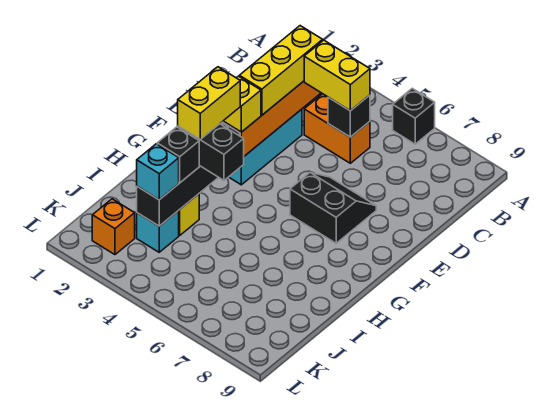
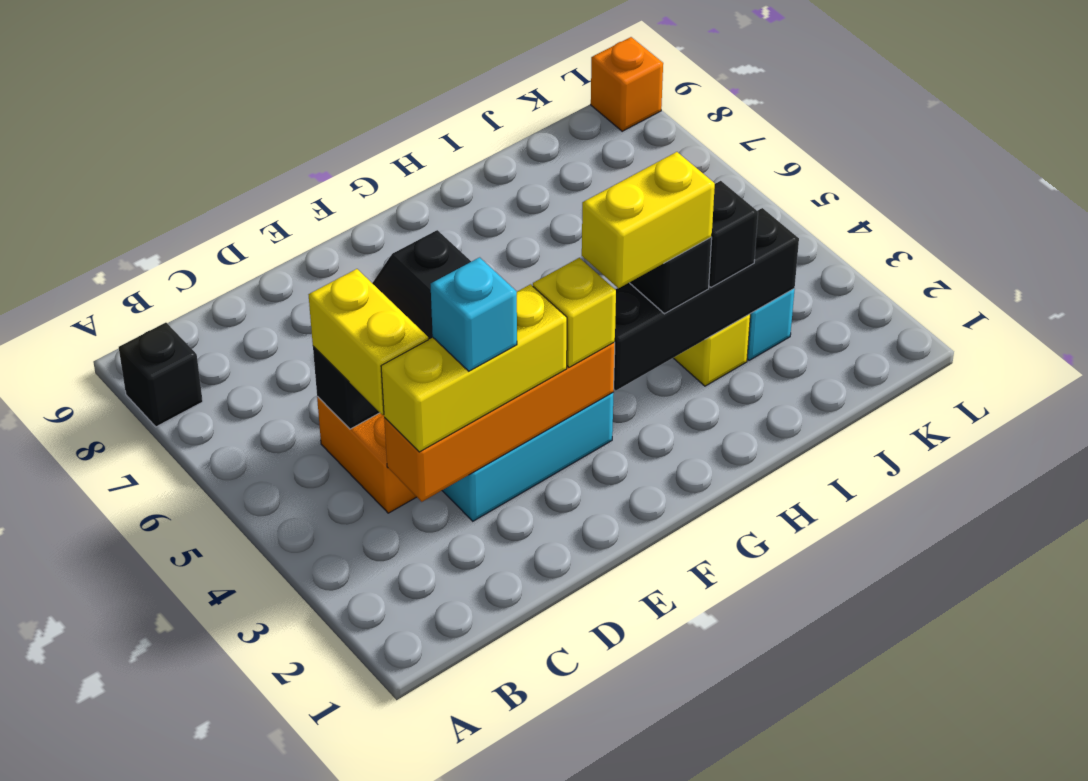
black brick A6 level 1 -> black brick A8 level 1
cyan brick J3 level 3 -> cyan brick D3 level 4
orange brick K2 level 1 -> orange brick L9 level 1

